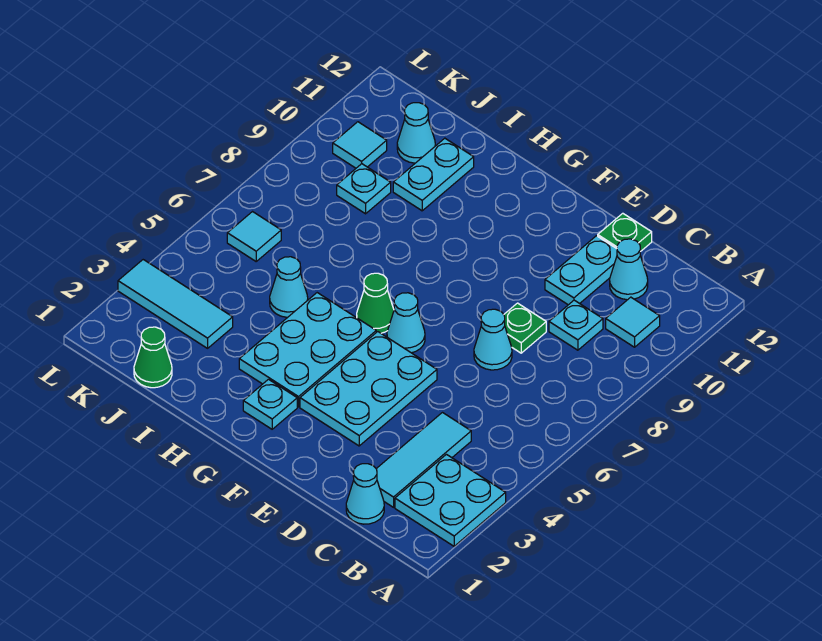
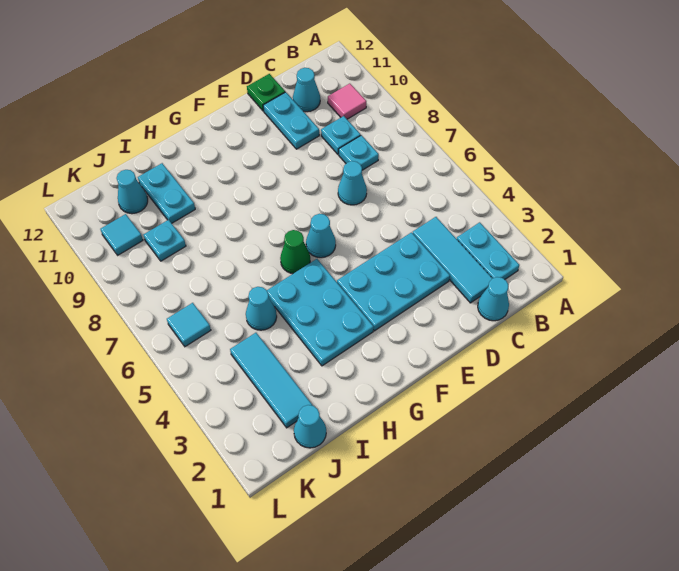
cyan plate A2:B3 level 1 -> cyan plate B2:B3 level 1
cyan tile B10 level 1 -> pink tile B10 level 1
green plate D8 level 1 -> none
cyan plate E3:F5 level 1 -> cyan plate D3:F4 level 1
cyan plate G2 level 1 -> cyan plate C8 level 1
green cone J1 level 1 -> cyan cone J1 level 1
cyan tile J3:L3 level 1 -> cyan tile J2:J4 level 1

